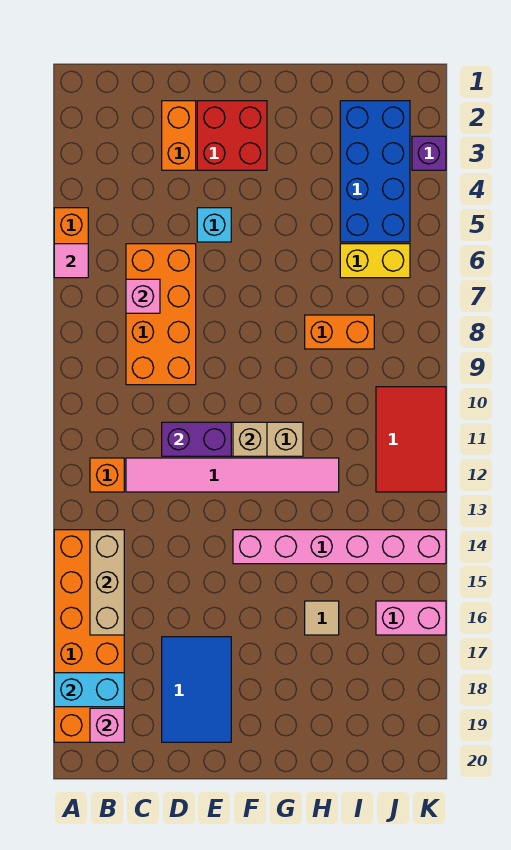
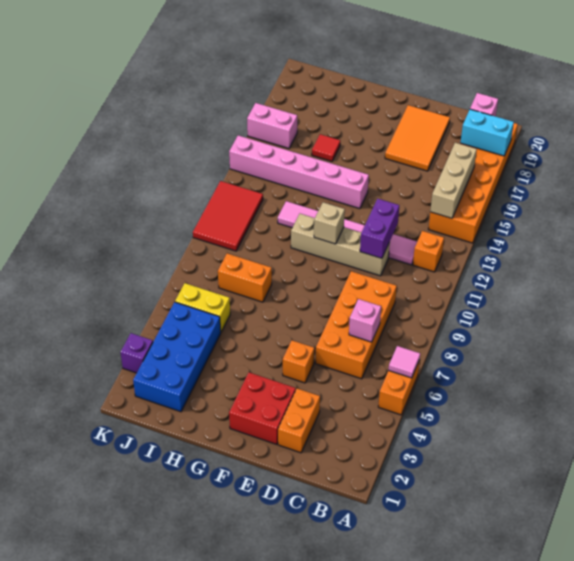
purple brick D11:E11 level 2 -> purple brick D11:D12 level 2
blue tile D17:E19 level 1 -> orange tile D17:E19 level 1
cyan brick E5 level 1 -> orange brick E5 level 1
tan tile H16 level 1 -> red tile H16 level 1

